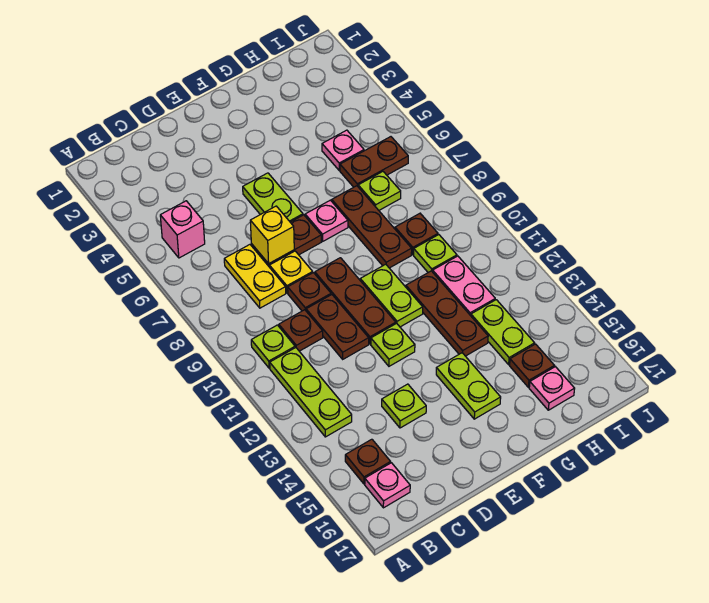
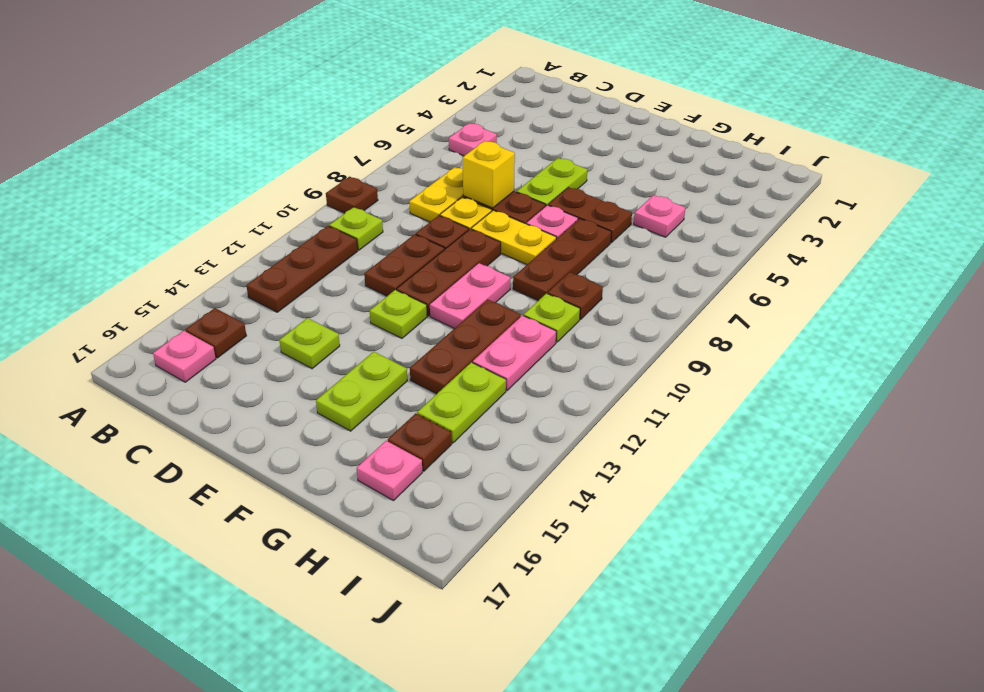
pink brick B5 level 1 -> pink plate B5 level 1
lime plate B11:B13 level 1 -> brown plate B11:B13 level 1
brown plate C10 level 1 -> brown plate A9 level 1
none -> yellow plate E8:F8 level 1
lime plate F10:F11 level 1 -> pink plate F10:F11 level 1
brown plate H6:I6 level 1 -> brown plate F6:G6 level 1
lime plate H7 level 1 -> none

